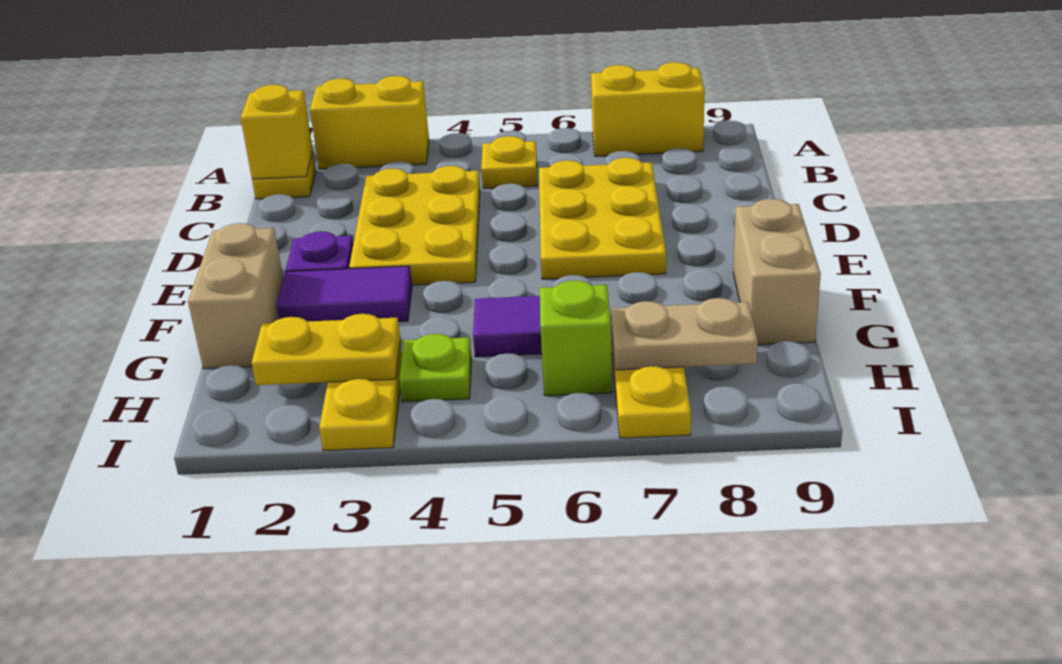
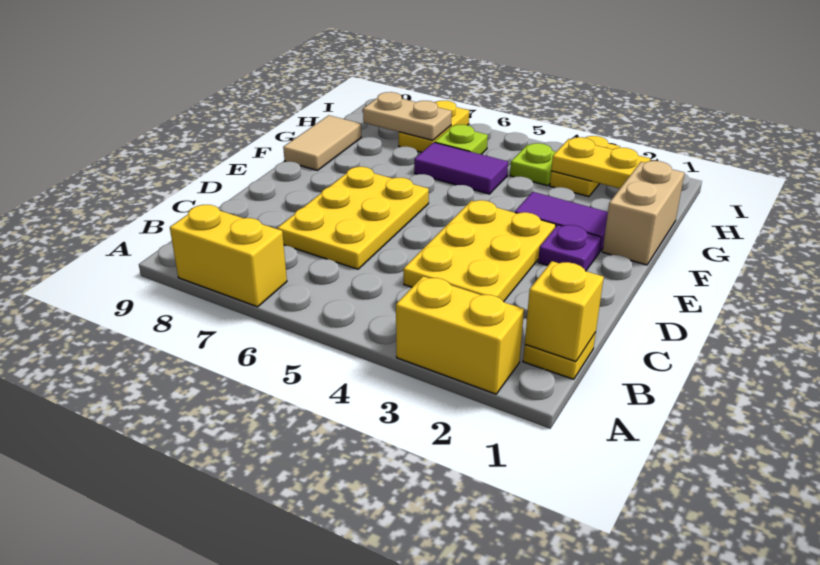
yellow plate B5 level 1 -> none
tan brick F9:G9 level 1 -> tan tile F9:G9 level 1
lime brick H6 level 1 -> lime plate H6 level 1

